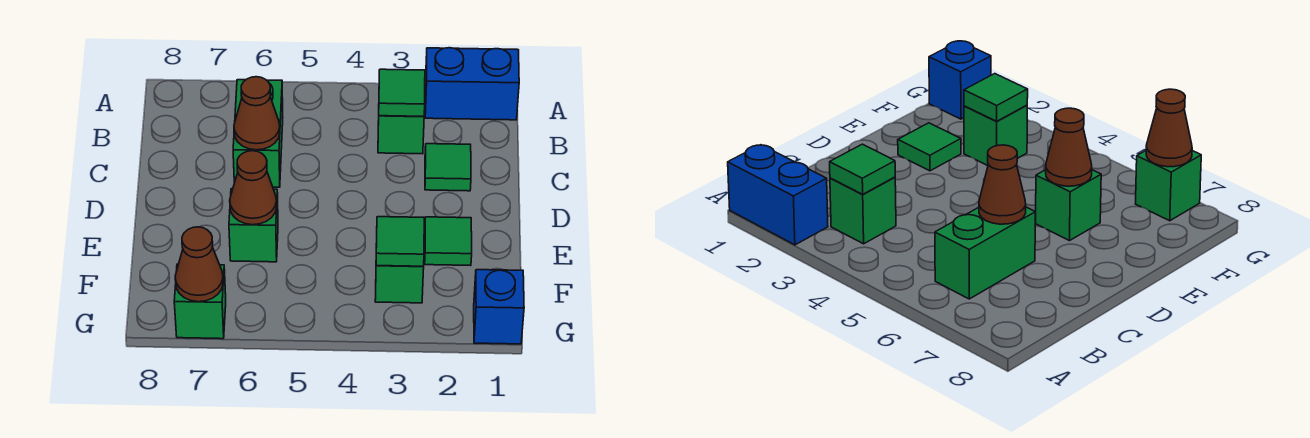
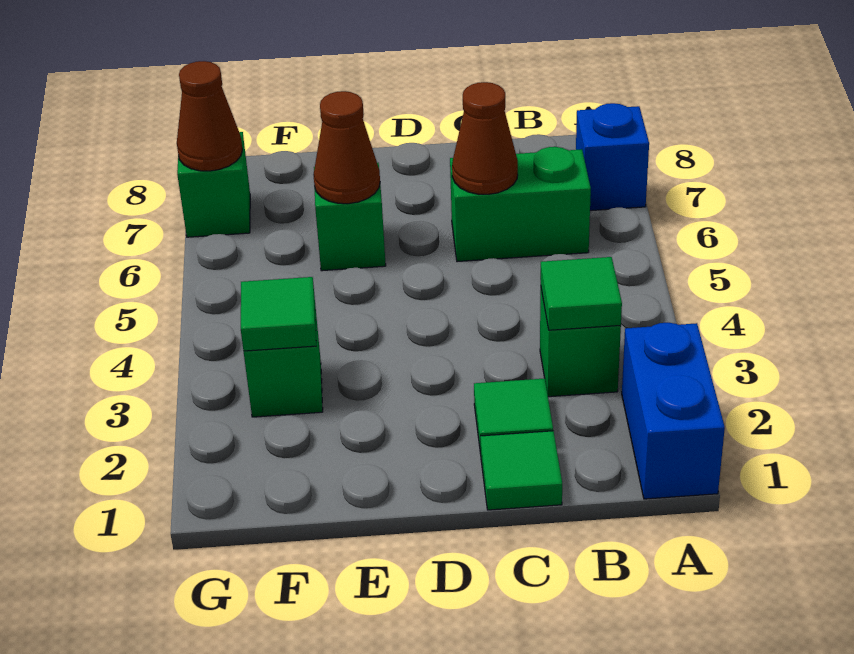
green tile E2 level 1 -> green tile C1 level 1
blue brick G1 level 1 -> blue brick A7 level 1

